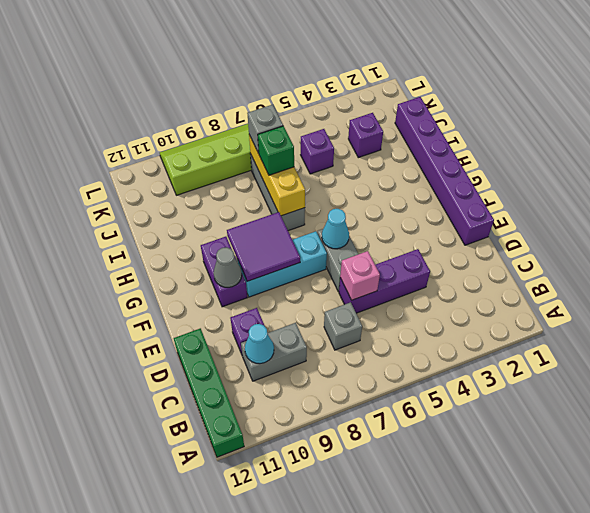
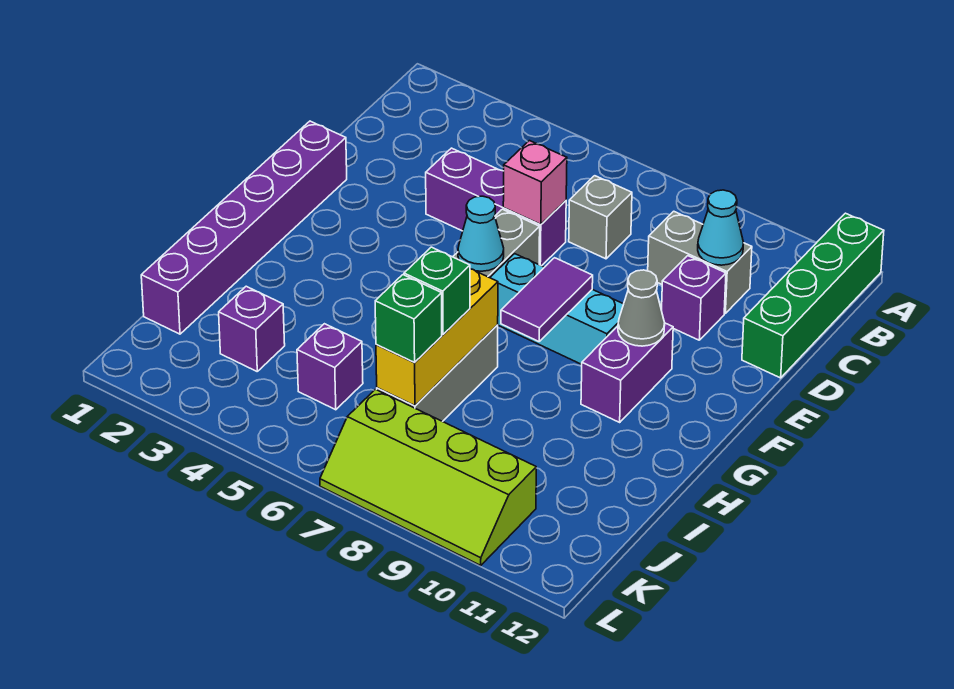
purple tile F8:G9 level 2 -> purple tile F8:G8 level 2
grey brick J7 level 3 -> green brick J7 level 3

